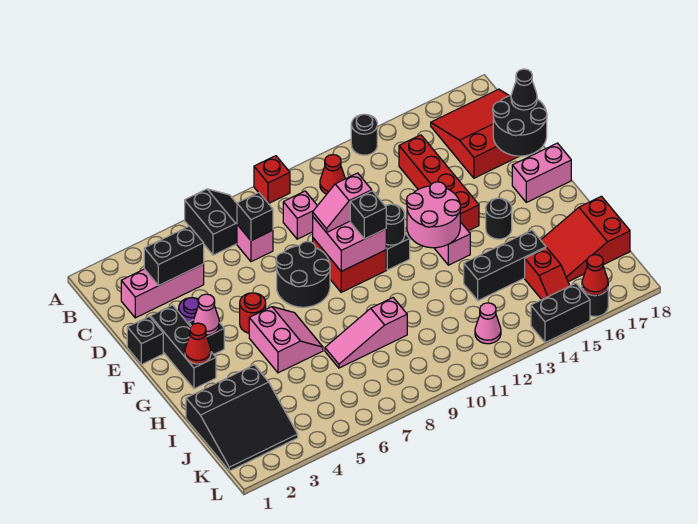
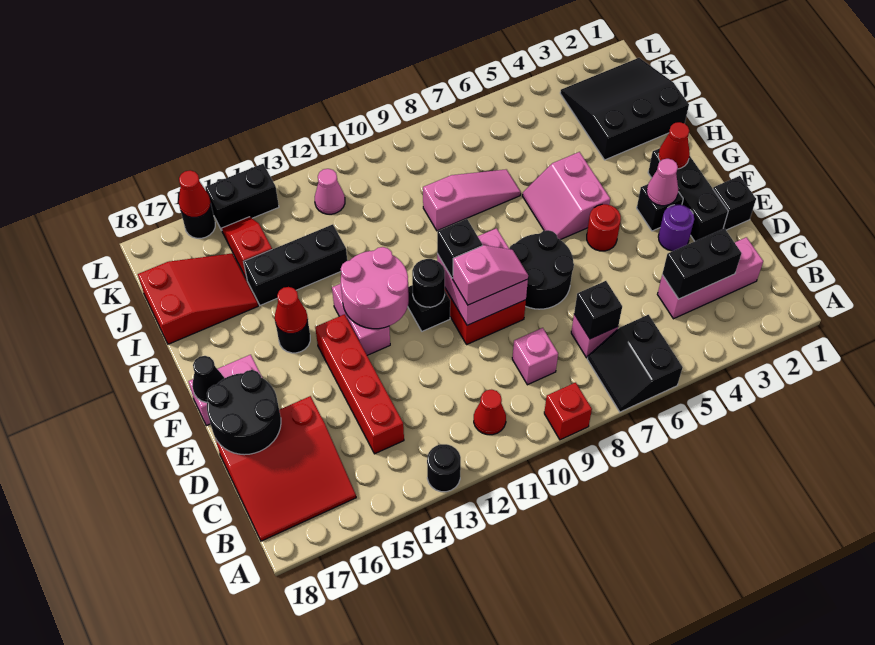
black cone D18 level 3 -> black cone F18 level 2
none -> red cone G15 level 2

